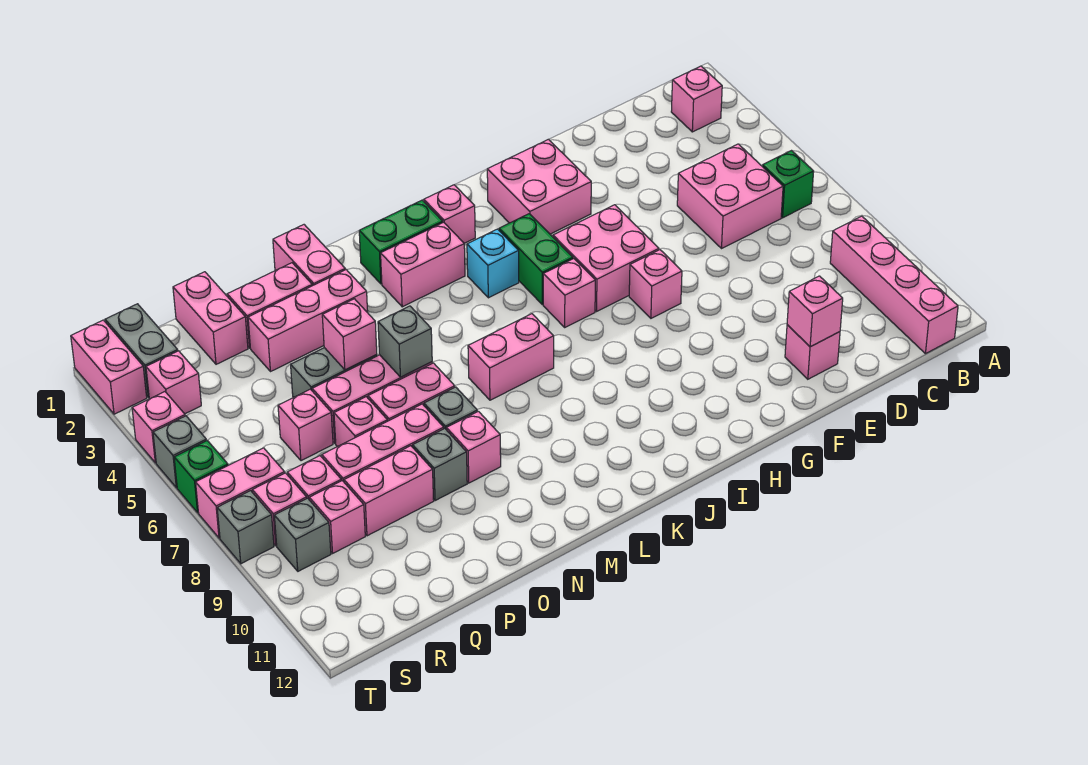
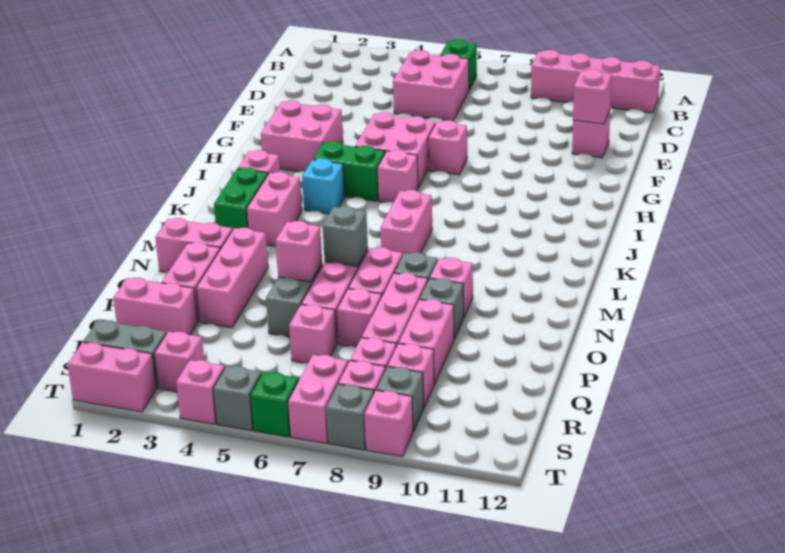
pink brick B2 level 1 -> pink brick T9 level 1

